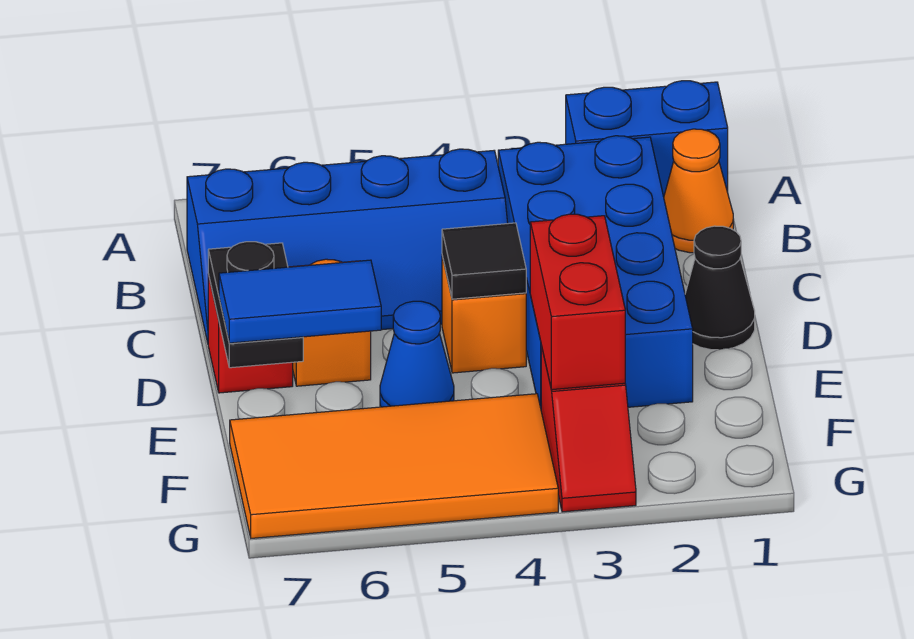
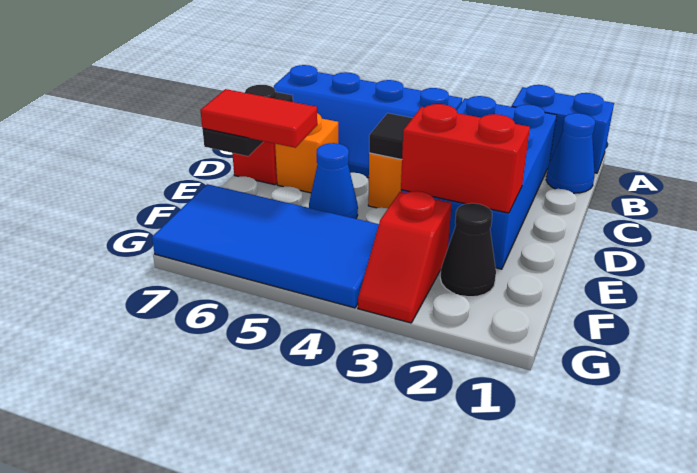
orange cone B1 level 1 -> blue cone B1 level 1
black cone D1 level 1 -> black cone F2 level 1
red brick E3:F3 level 2 -> red brick E2:E3 level 2
blue tile E6:E7 level 3 -> red tile E6:E7 level 3
orange tile F4:G7 level 1 -> blue tile F4:G7 level 1

